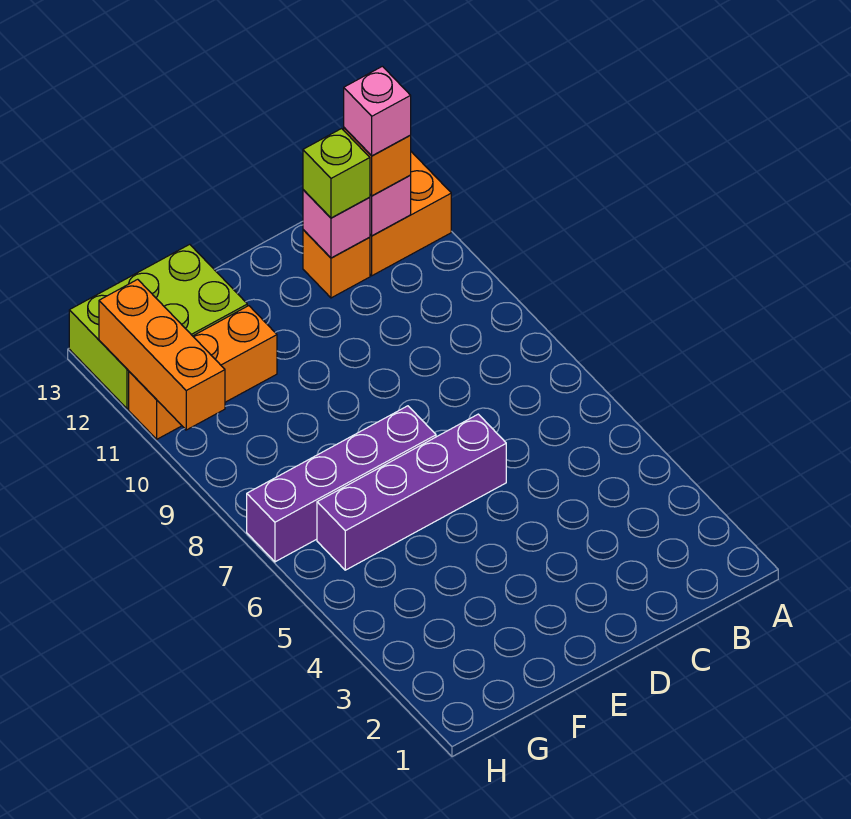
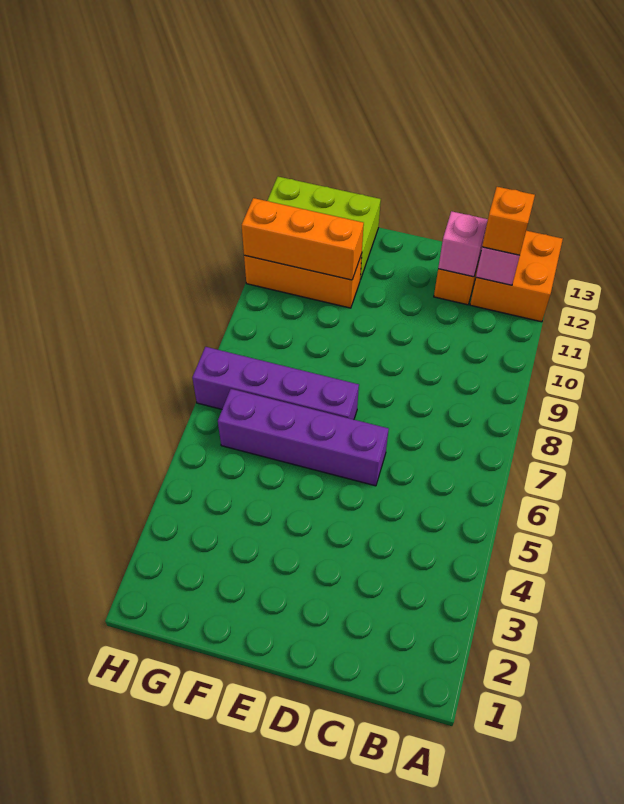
pink brick B12 level 4 -> none
lime brick C12 level 3 -> none
orange brick H10:H12 level 2 -> orange brick F11:H11 level 2

